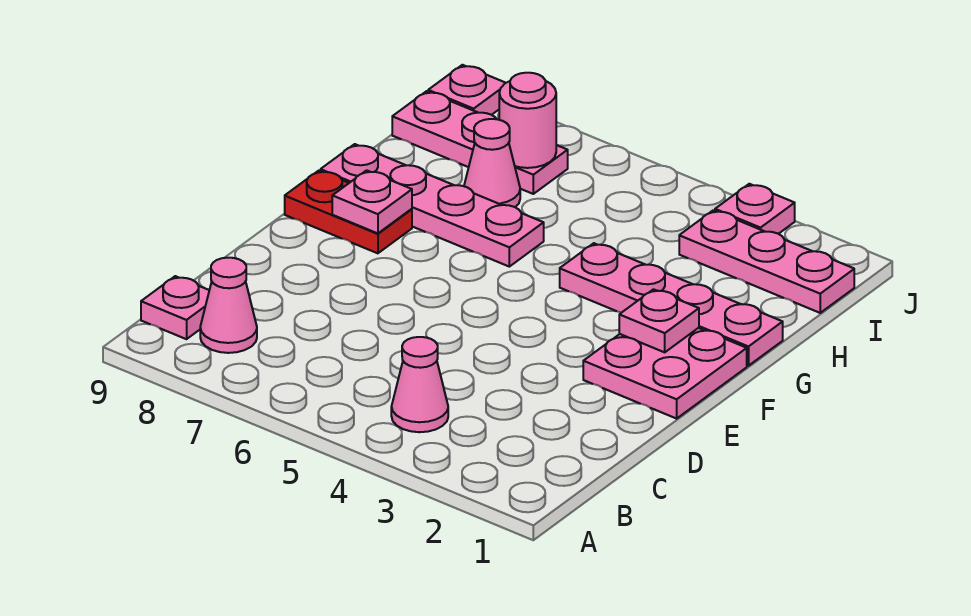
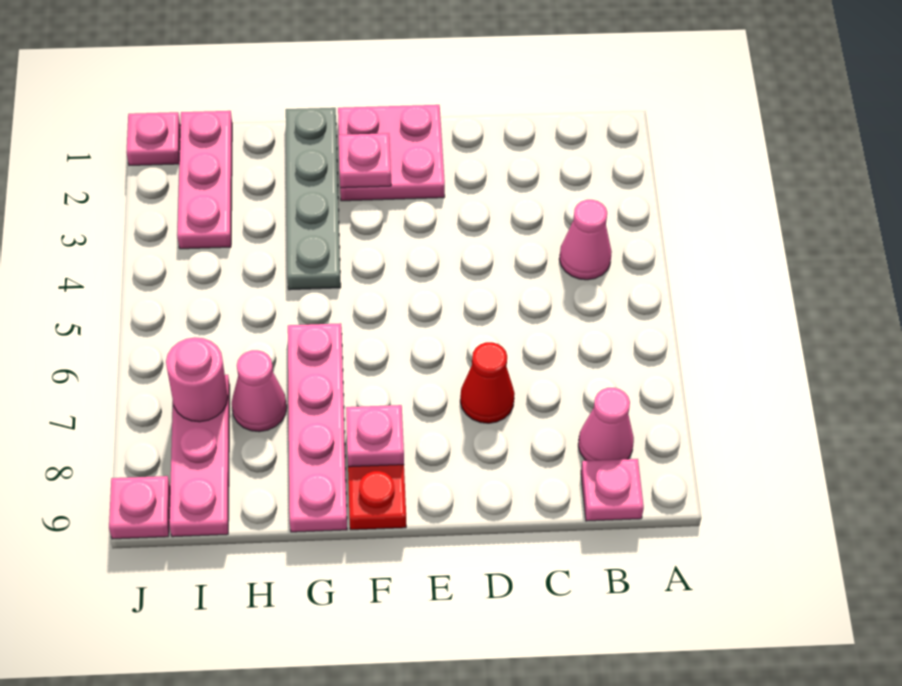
none -> red cone D7 level 1
pink plate G1:G4 level 1 -> grey plate G1:G4 level 1
pink plate J3 level 1 -> pink plate J1 level 1

